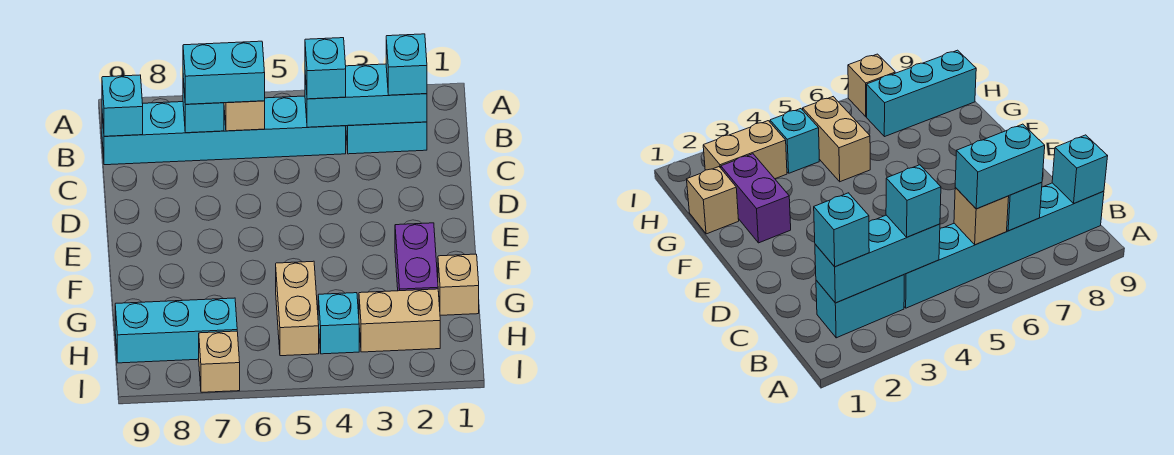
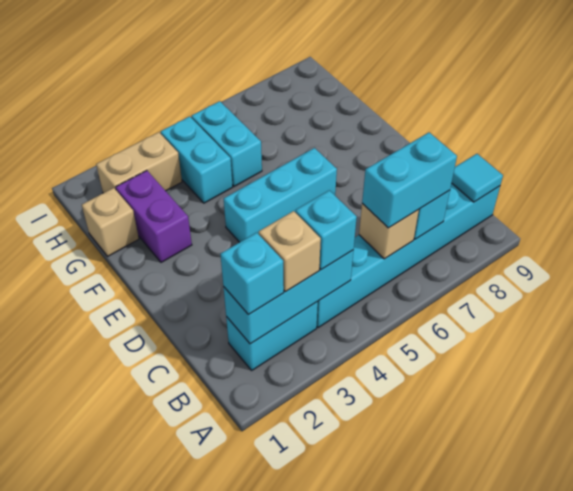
cyan brick B9 level 2 -> cyan tile B9 level 2
tan brick G5:H5 level 1 -> cyan brick G5:H5 level 1
cyan brick H4 level 1 -> cyan brick G4:H4 level 1
cyan brick H7:H9 level 1 -> cyan brick E4:E6 level 1
tan brick I7 level 1 -> tan brick B3 level 3

